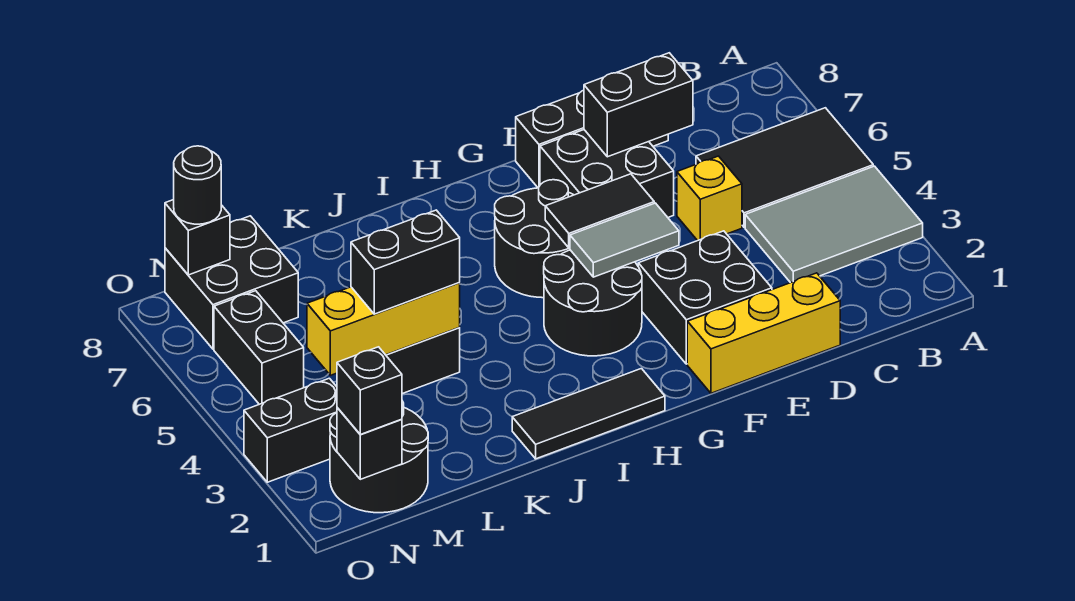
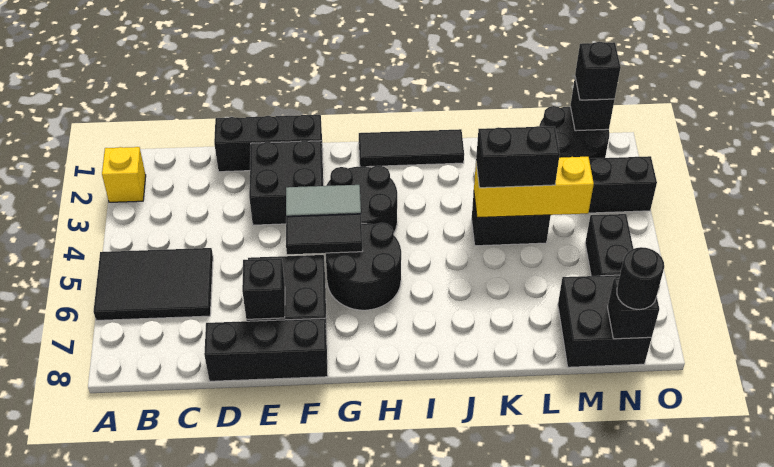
grey tile A3:C4 level 1 -> none
yellow brick D1:F1 level 1 -> black brick D1:F1 level 1
yellow brick D5 level 1 -> yellow brick A2 level 1
black brick D7:E7 level 2 -> black brick E7 level 2

